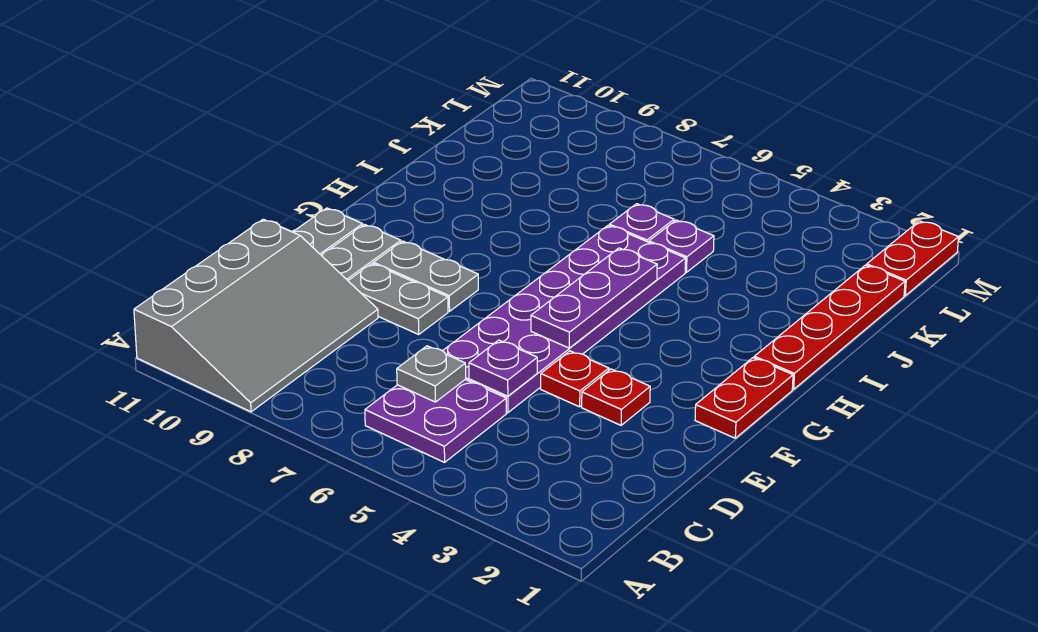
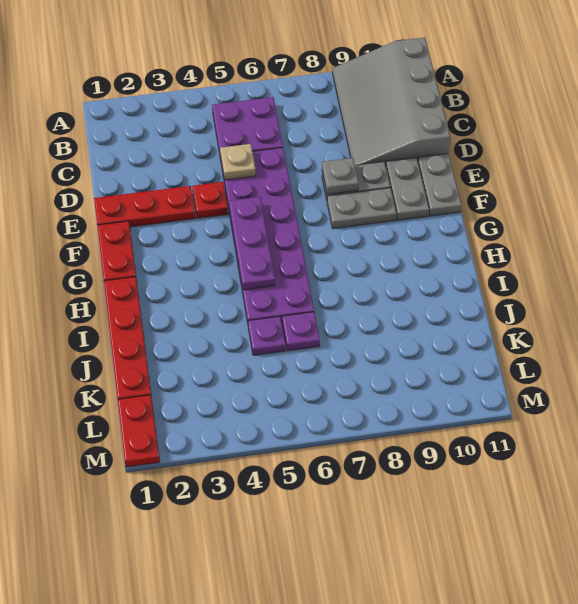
grey plate C6 level 2 -> grey plate E8 level 2
purple plate D5 level 2 -> tan plate D5 level 2
red plate E3 level 1 -> red plate E1:E3 level 1

